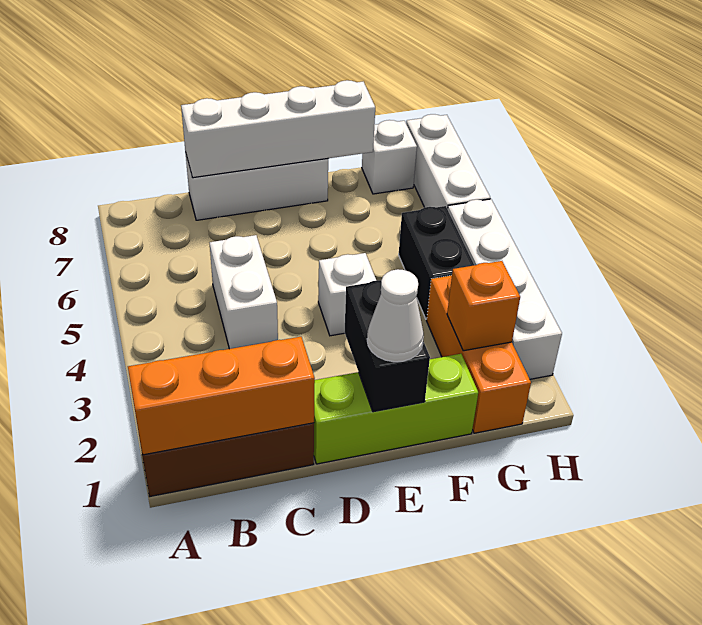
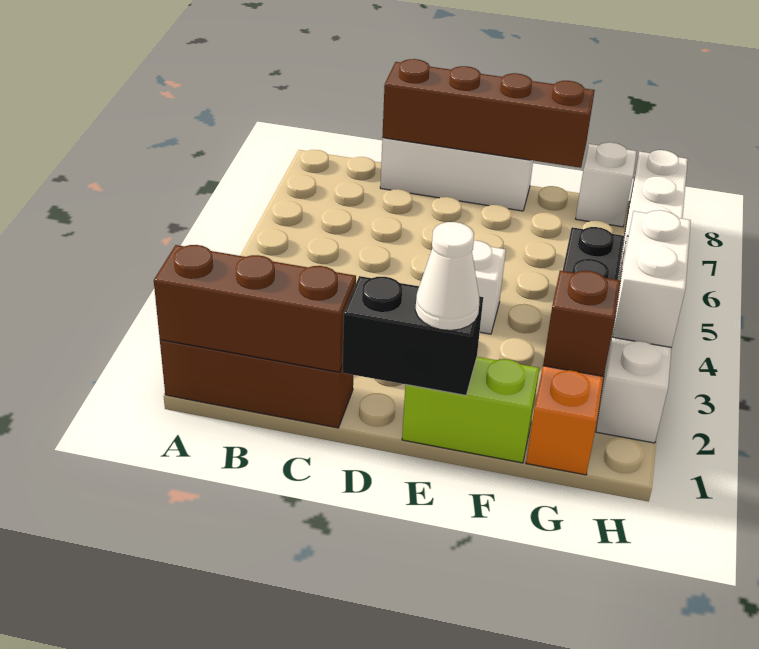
orange brick A1:C1 level 2 -> brown brick A1:C1 level 2
white brick C4:C5 level 1 -> white brick H3:H4 level 2
white brick C8:F8 level 2 -> brown brick C8:F8 level 2
lime brick D1:F1 level 1 -> lime brick E1:F1 level 1
black brick E1:E2 level 2 -> black brick D1:E1 level 2
orange brick G2 level 2 -> brown brick G2 level 2

